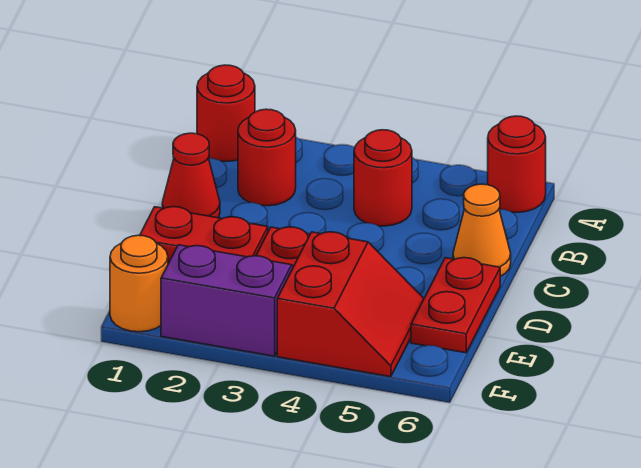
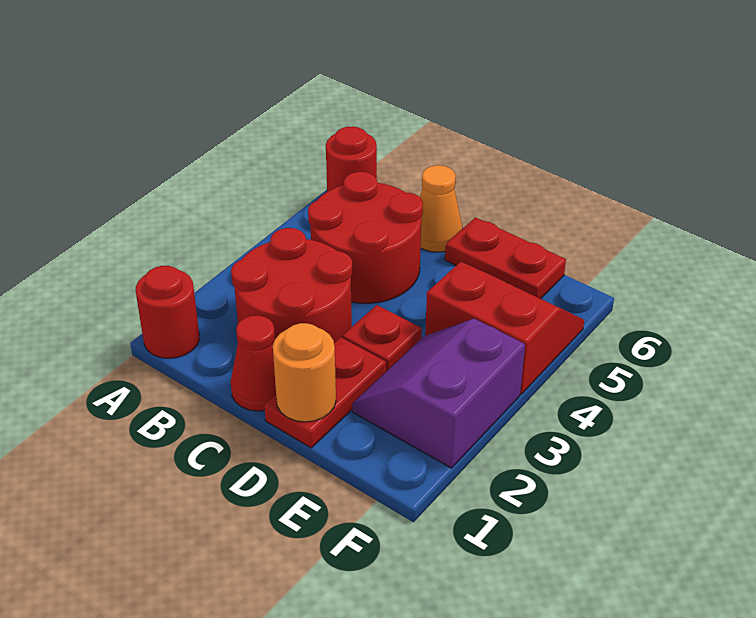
red round brick B2 level 1 -> red round brick B2:C3 level 1
red round brick B4 level 1 -> red round brick B4:C5 level 1
orange round brick F1 level 1 -> orange round brick D1 level 2

